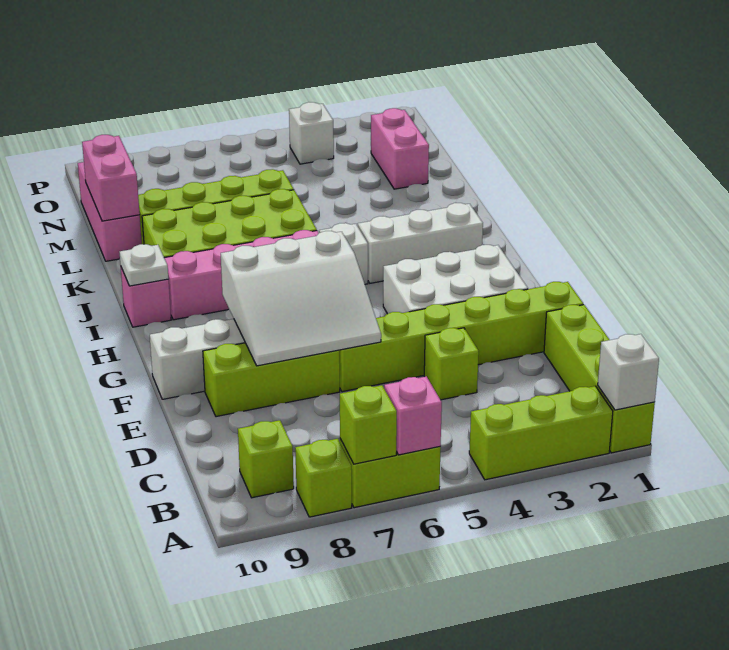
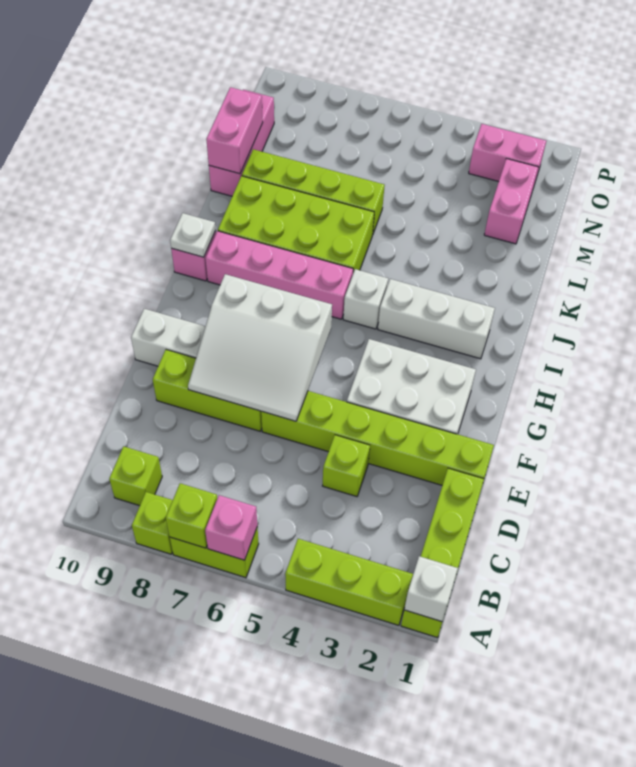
none -> pink brick O2:O3 level 1
white brick O4 level 1 -> none

